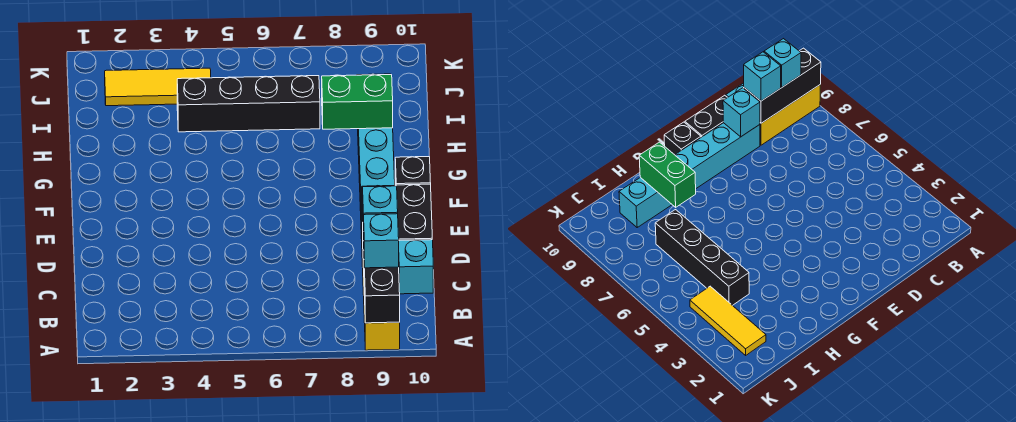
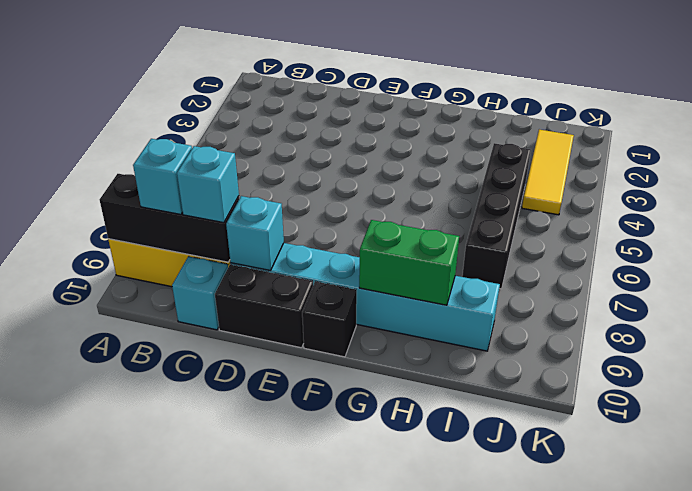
green brick H8:H9 level 2 -> green brick G9:H9 level 2

